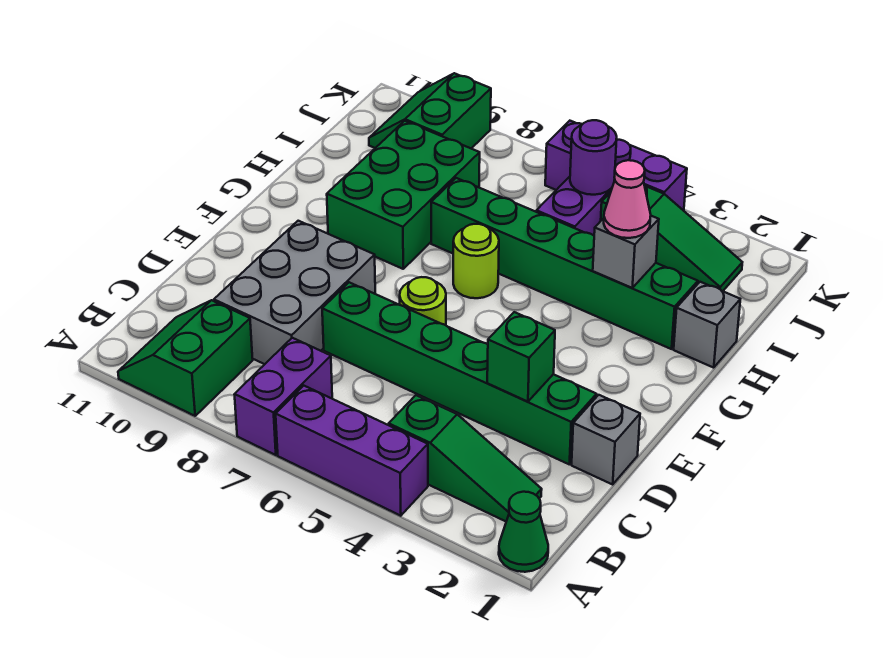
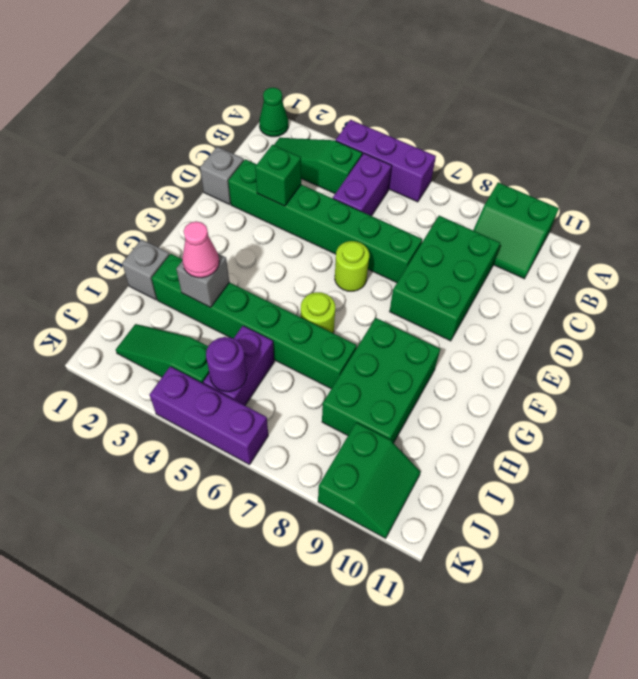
purple brick A7:B7 level 1 -> purple brick B5:C5 level 1
green slope A9:B10 level 1 top 9 -> green slope A9:B10 level 1 top A
grey brick C8:E9 level 1 -> green brick C8:E9 level 1

